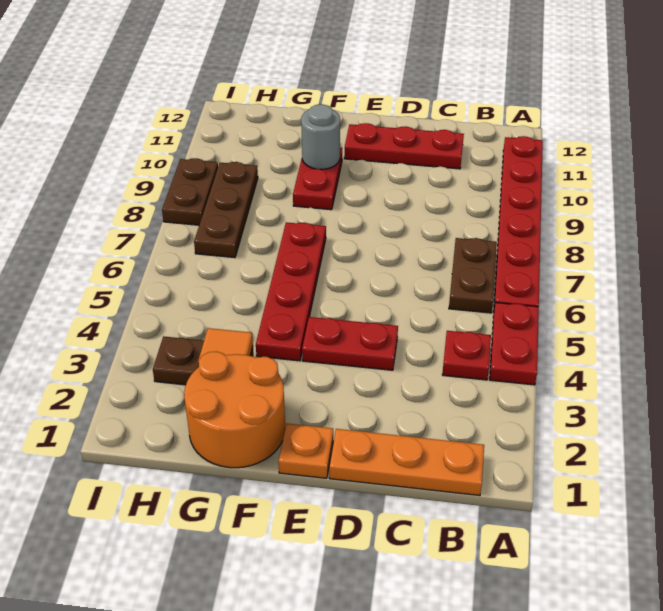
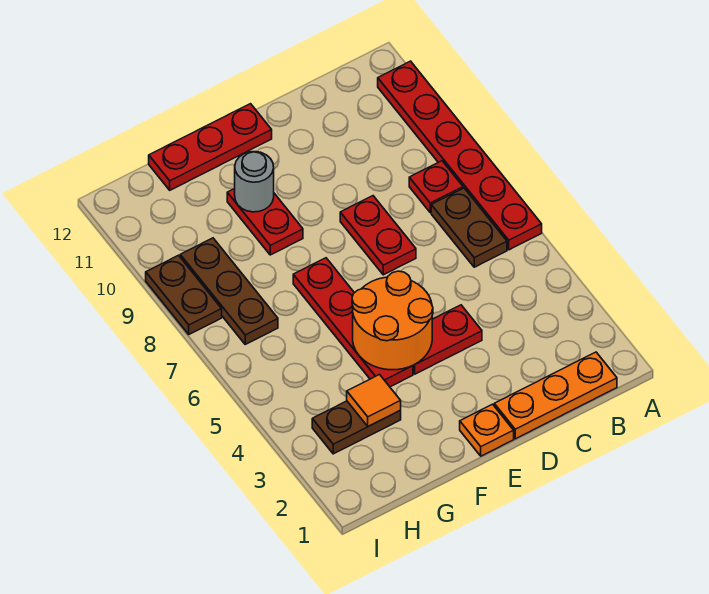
red plate A4:A5 level 1 -> red plate D7:D8 level 1
red plate B4 level 1 -> red plate B8 level 1
red plate C11:E11 level 1 -> red plate E12:G12 level 1
orange round brick F1:G2 level 1 -> orange round brick E4:F5 level 2

